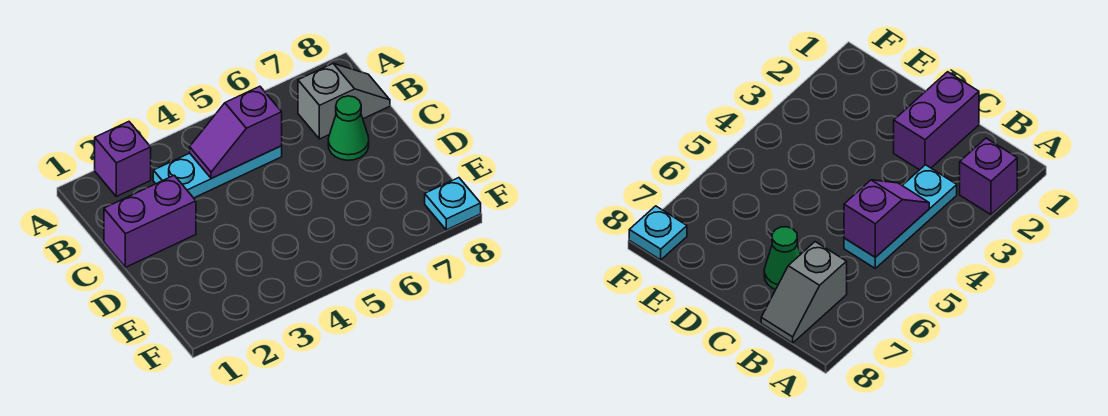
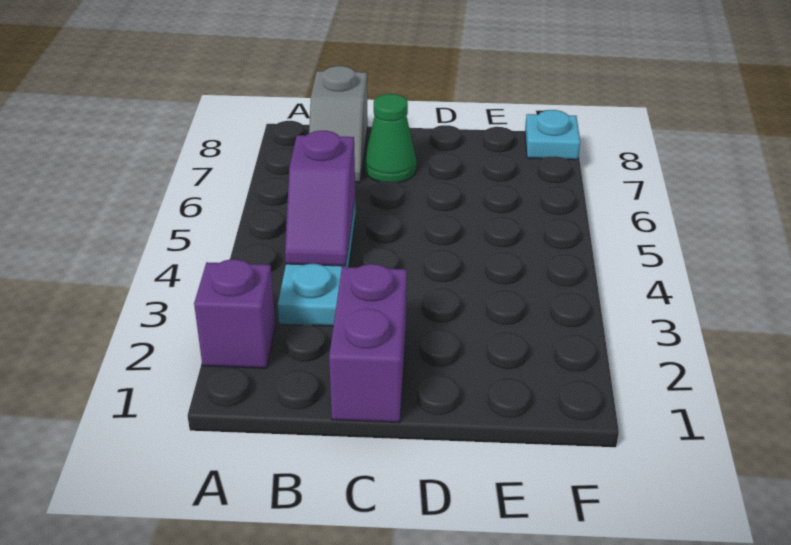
grey slope B7:B8 level 1 top 7 -> grey slope B7:B8 level 1 top 8

